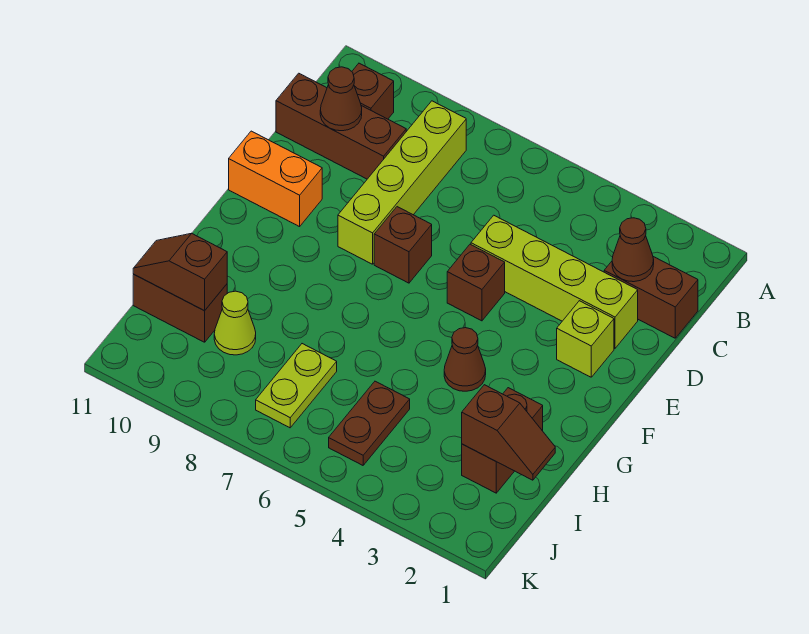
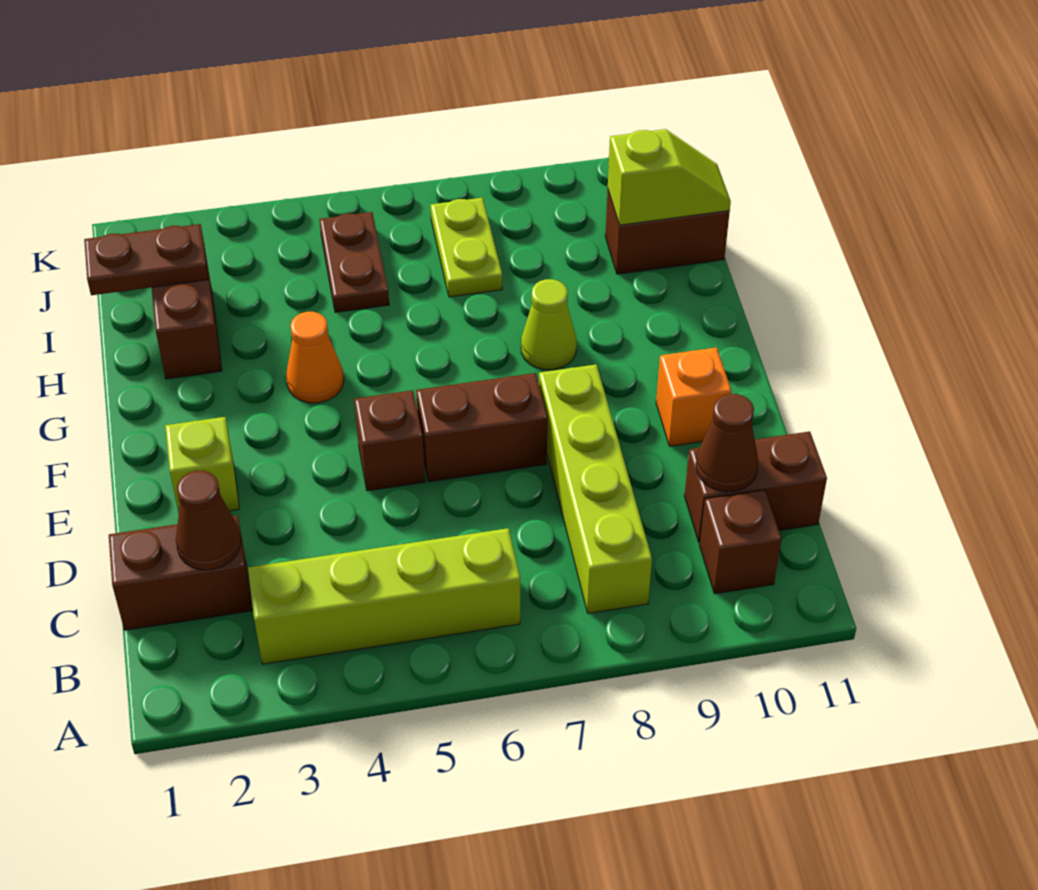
brown brick C9:C11 level 1 -> brown brick C10:C11 level 1
lime brick D2:D5 level 1 -> lime brick B3:B6 level 1
brown brick E7 level 1 -> brown brick E6:E7 level 1
orange brick E10:E11 level 1 -> orange brick E10 level 1
brown cone G4 level 1 -> orange cone G4 level 1
brown slope I1:I2 level 2 top 2 -> brown plate I1:I2 level 2
lime cone I9 level 1 -> lime cone G8 level 1
brown slope I10:I11 level 2 top 10 -> lime slope I10:I11 level 2 top 10

